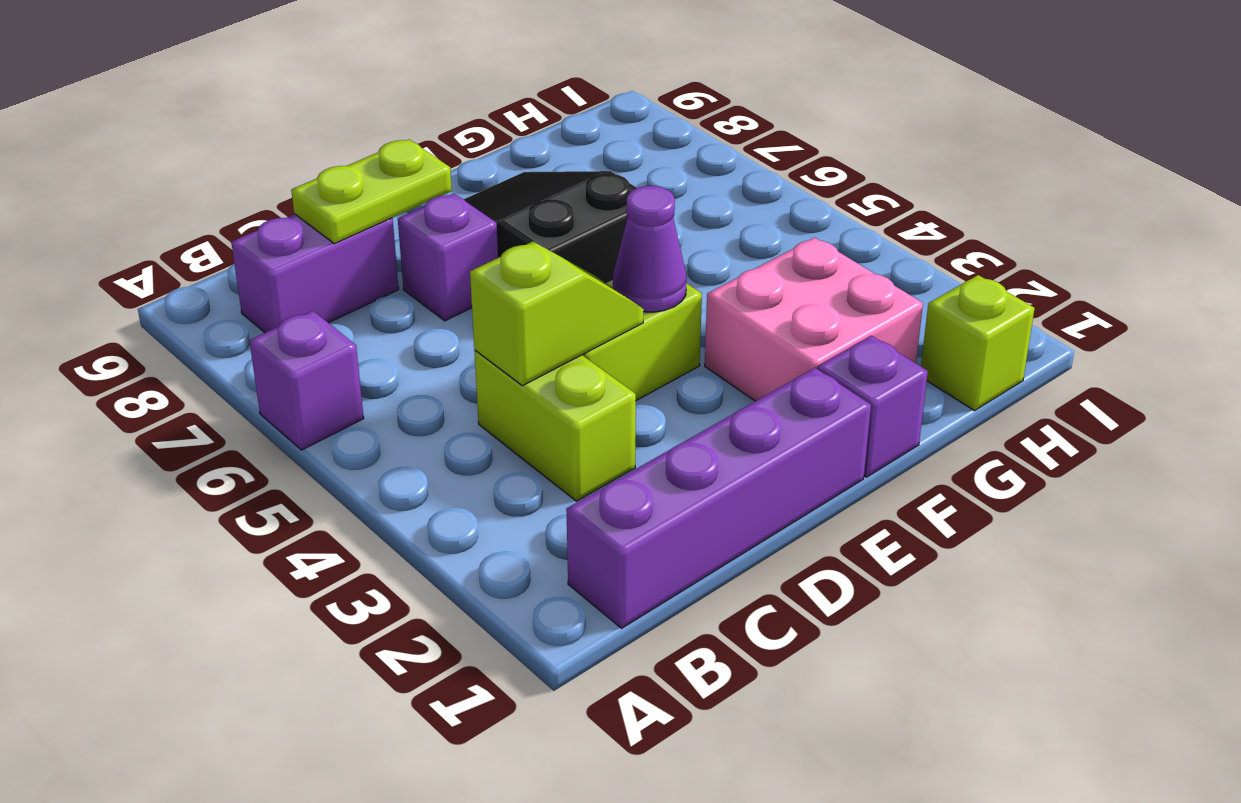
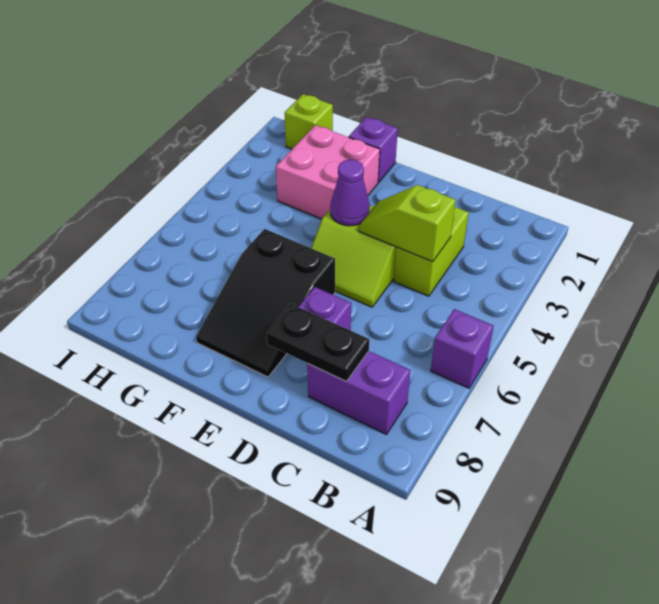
purple brick B1:E1 level 1 -> none
lime plate C8:D8 level 2 -> black plate C8:D8 level 2

